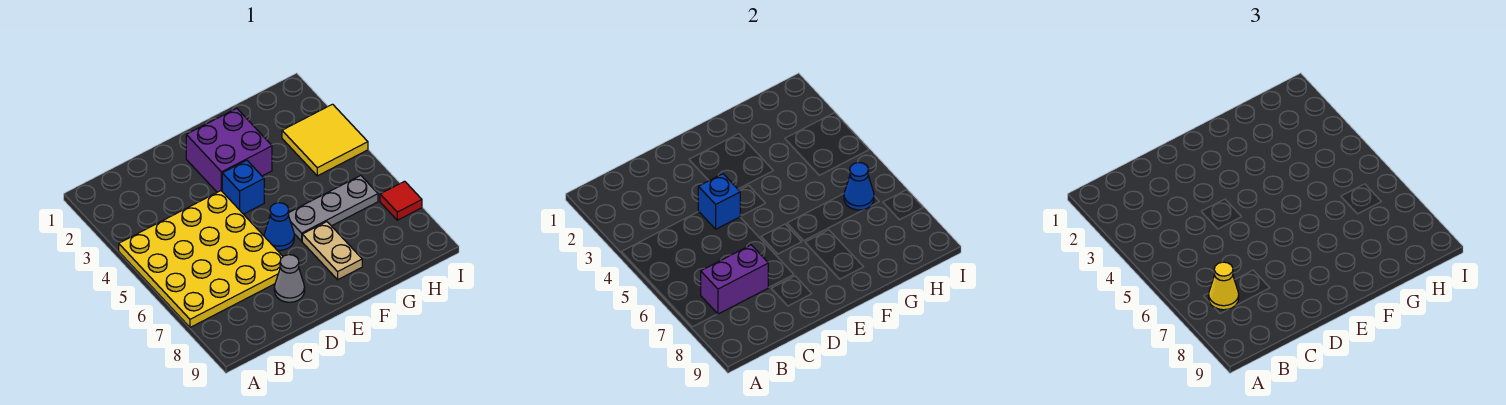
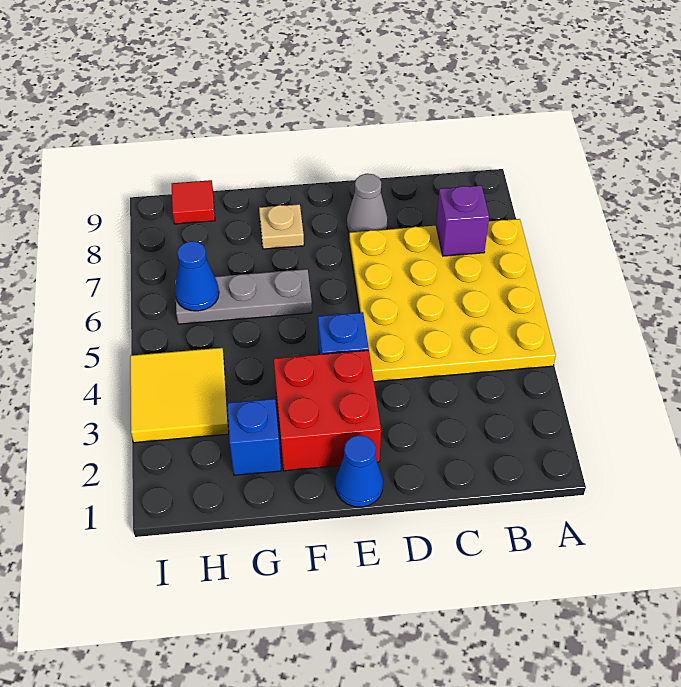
purple brick B7:C7 level 2 -> purple brick B7 level 2
yellow cone B7 level 3 -> none
blue brick D4 level 2 -> blue brick G2 level 1
purple brick E2:F3 level 1 -> red brick E2:F3 level 1
blue cone E6 level 1 -> blue cone E1 level 1
tan plate F7:F8 level 1 -> tan plate F8 level 1
red tile I7 level 1 -> red tile H9 level 1

